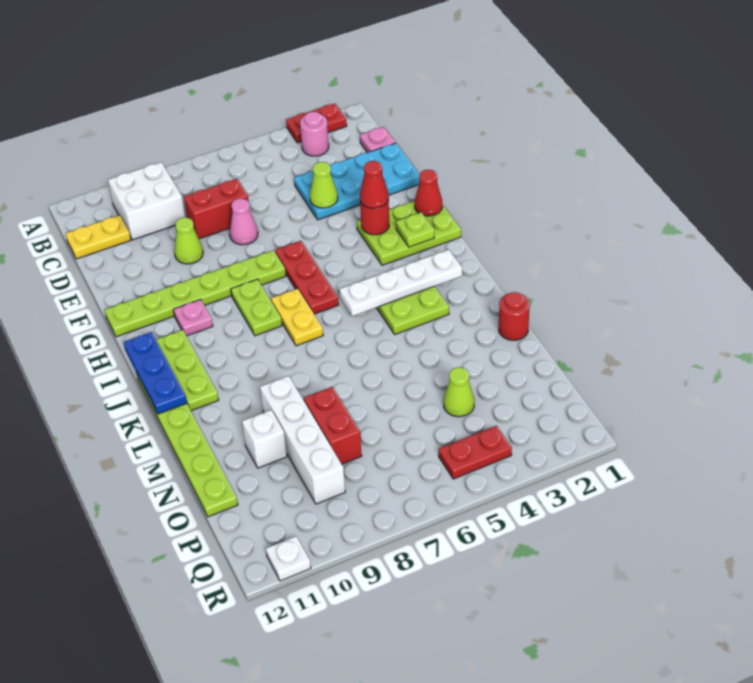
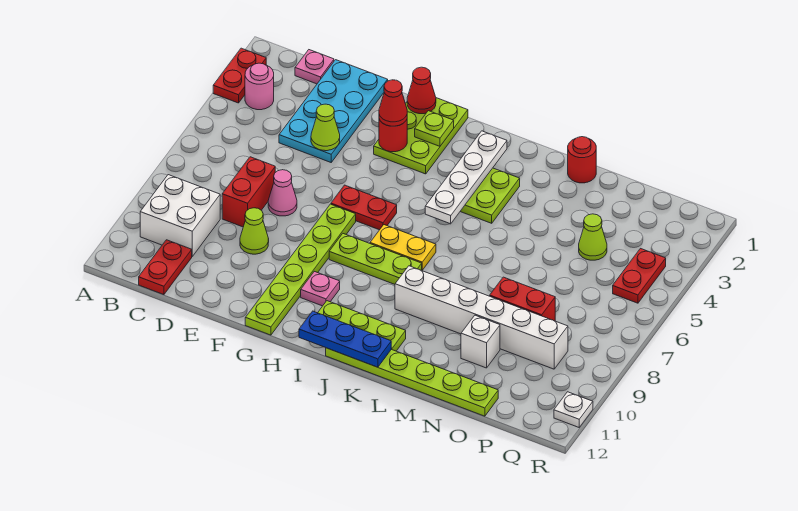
yellow plate C11:C12 level 1 -> red plate C11:C12 level 1
red plate G6:I6 level 1 -> red plate G6:H6 level 1
lime plate H8:I8 level 1 -> lime plate H8:J8 level 1
white brick M9:P9 level 1 -> white brick K9:P9 level 1

